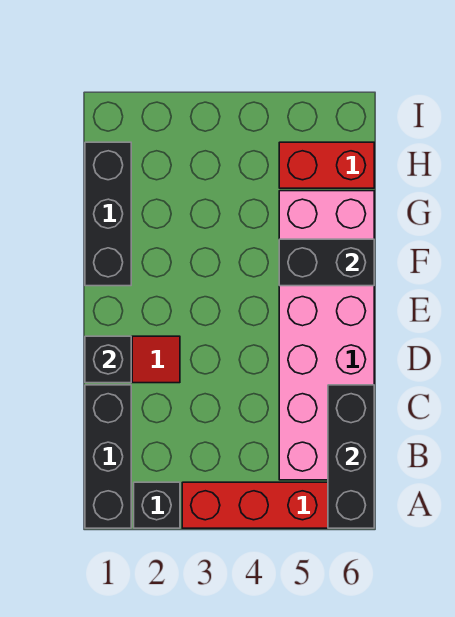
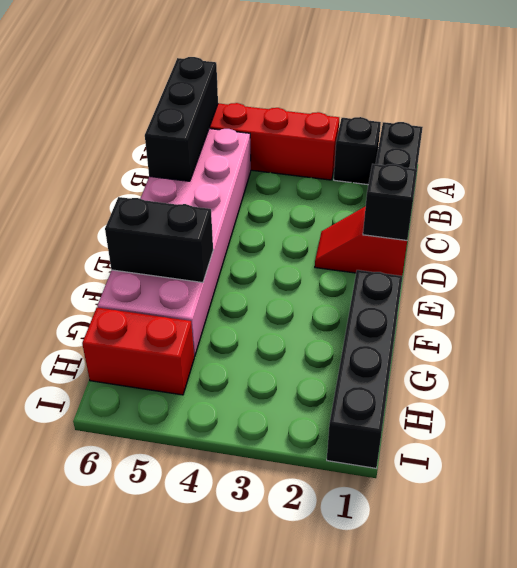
black brick F1:H1 level 1 -> black brick F1:I1 level 1

